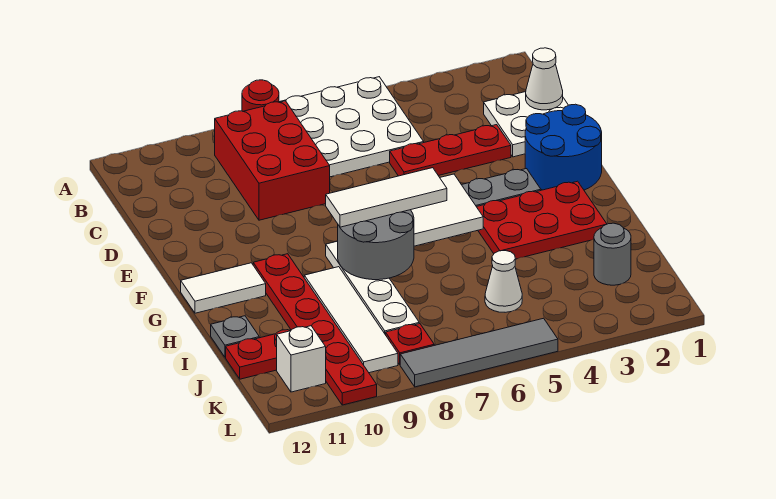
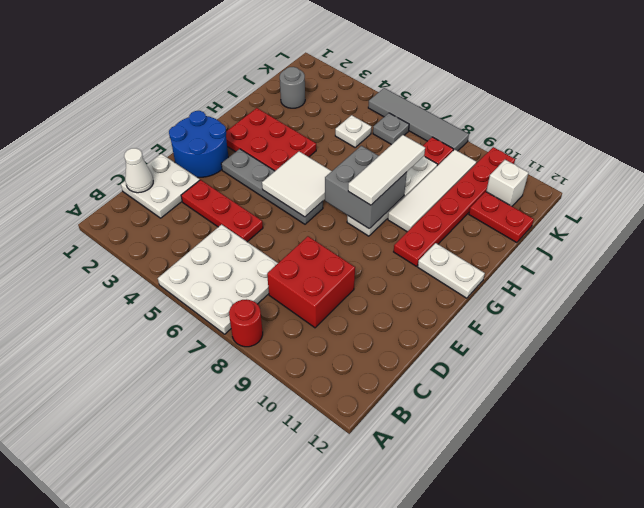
red brick B8:D9 level 1 -> red brick C8:D9 level 1
white tile G6:G8 level 3 -> white tile G8:I8 level 3
grey round brick G7:H8 level 2 -> grey brick G7:H8 level 2
white tile G11:G12 level 1 -> white plate G11:G12 level 1
grey plate I12 level 1 -> grey plate K6 level 1
white cone J5 level 1 -> white plate J5 level 1

